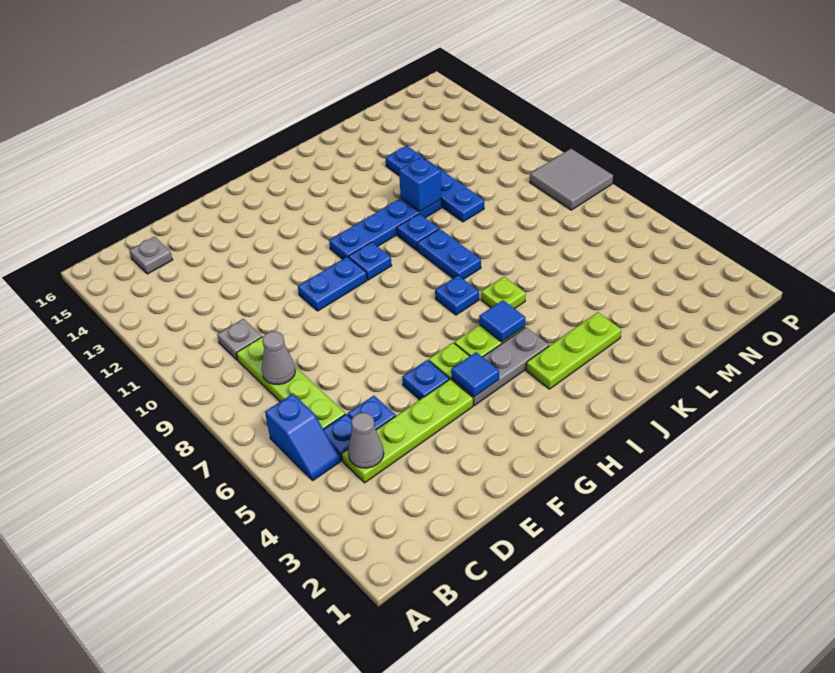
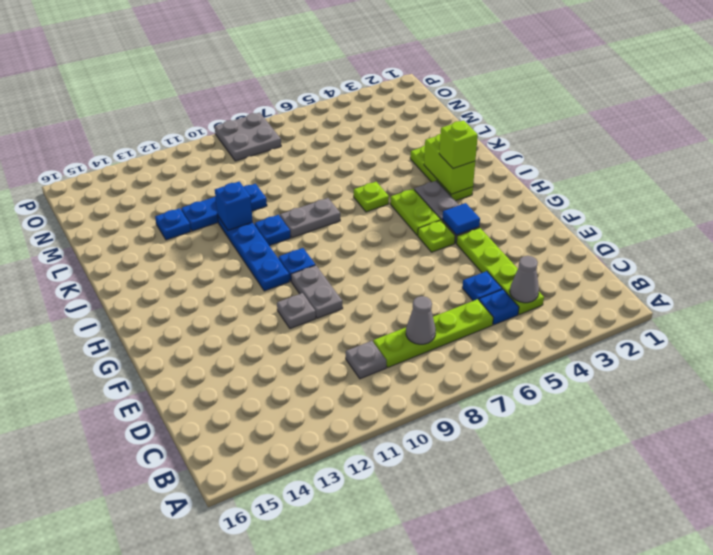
blue slope B5:B6 level 1 top 6 -> none
grey plate C15 level 1 -> grey plate F11 level 1
blue plate F5 level 1 -> none
blue plate F10:G10 level 1 -> grey plate F10:G10 level 1
none -> lime brick I3:J3 level 2
none -> lime brick I3 level 3
blue tile I5 level 2 -> none
blue plate I7 level 1 -> none
blue plate J8:J9 level 1 -> grey plate J8:J9 level 1
grey tile O8:P9 level 1 -> grey plate O8:P9 level 1

